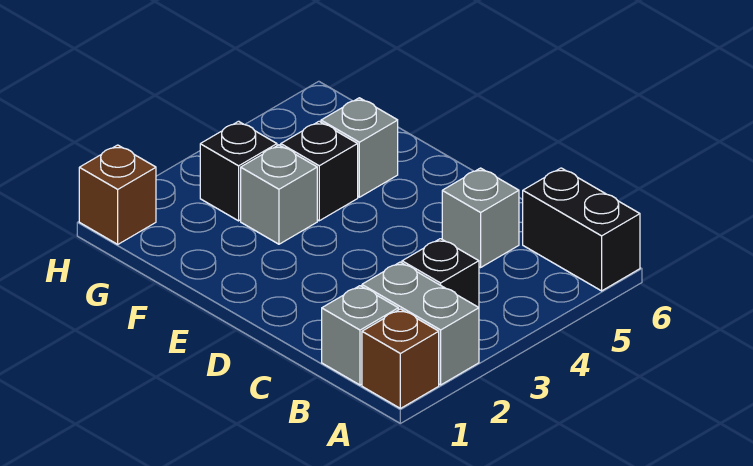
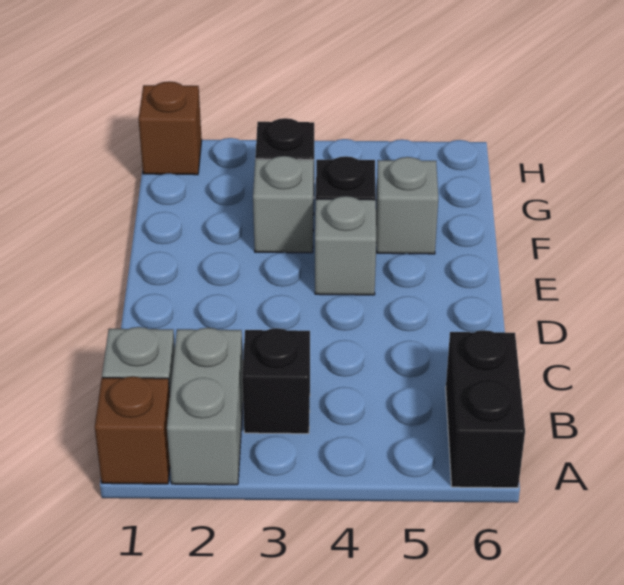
grey brick C5 level 1 -> grey brick E4 level 1

